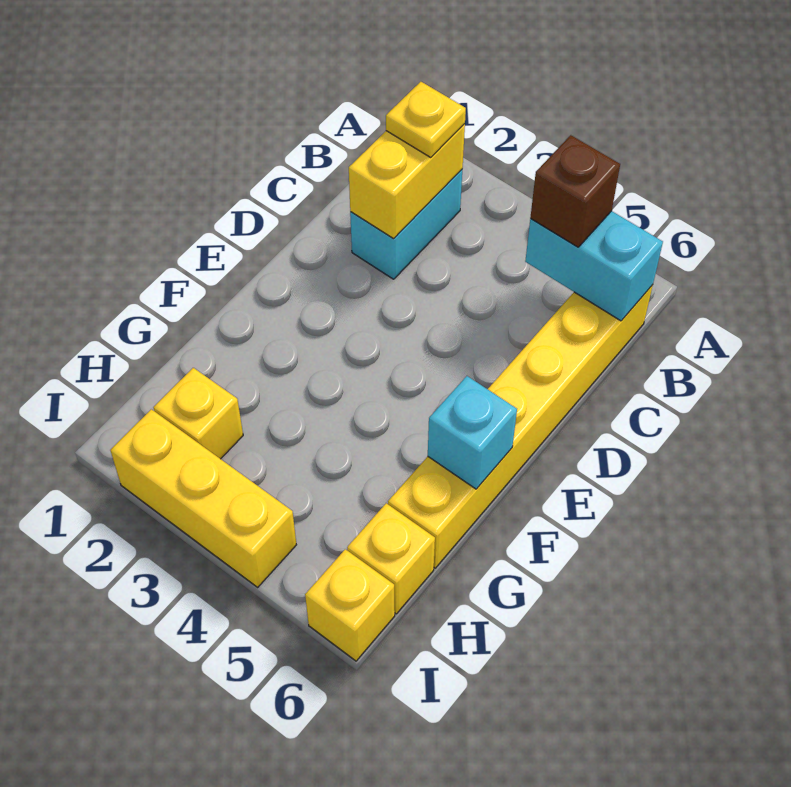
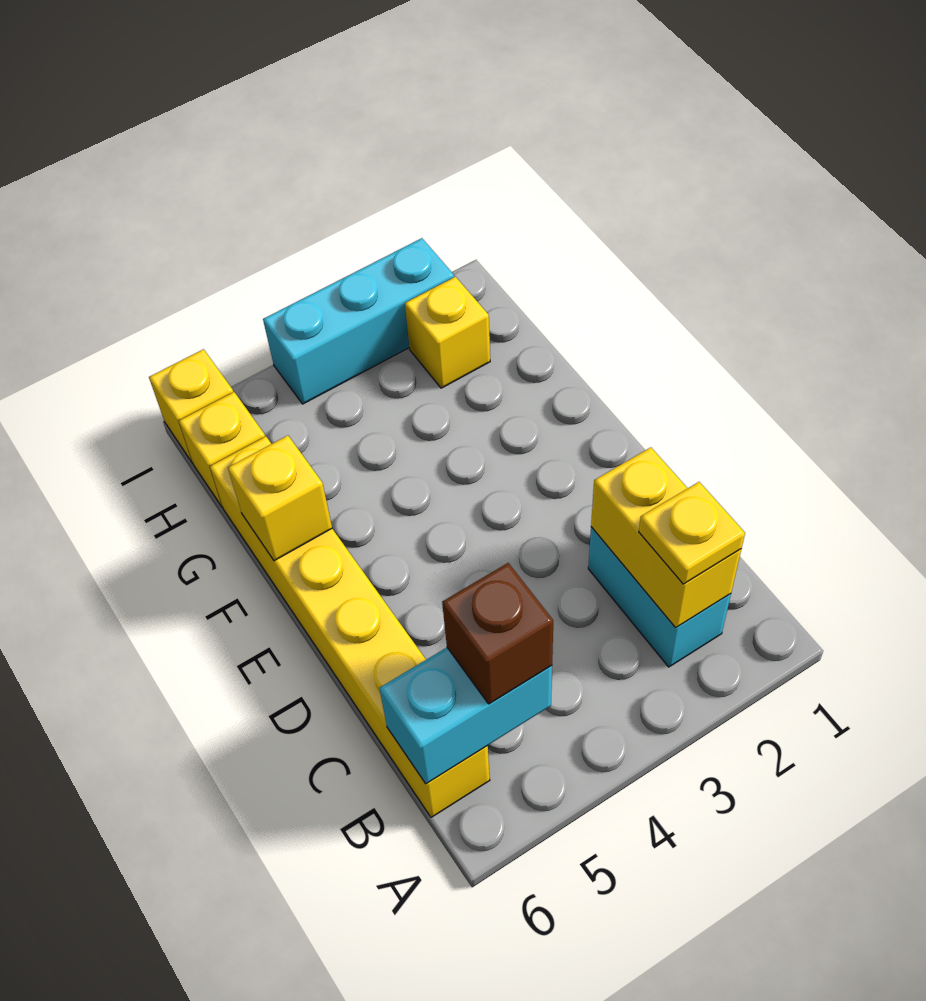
cyan brick F6 level 2 -> yellow brick F6 level 2
yellow brick I2:I4 level 1 -> cyan brick I2:I4 level 1

